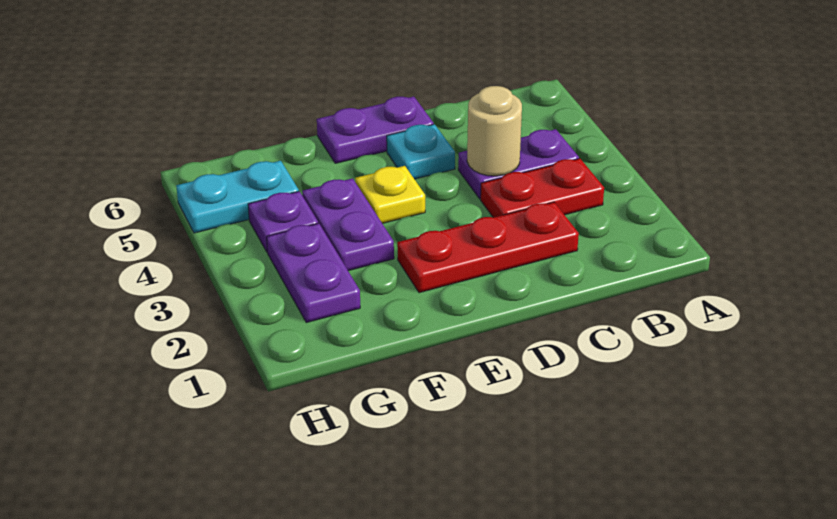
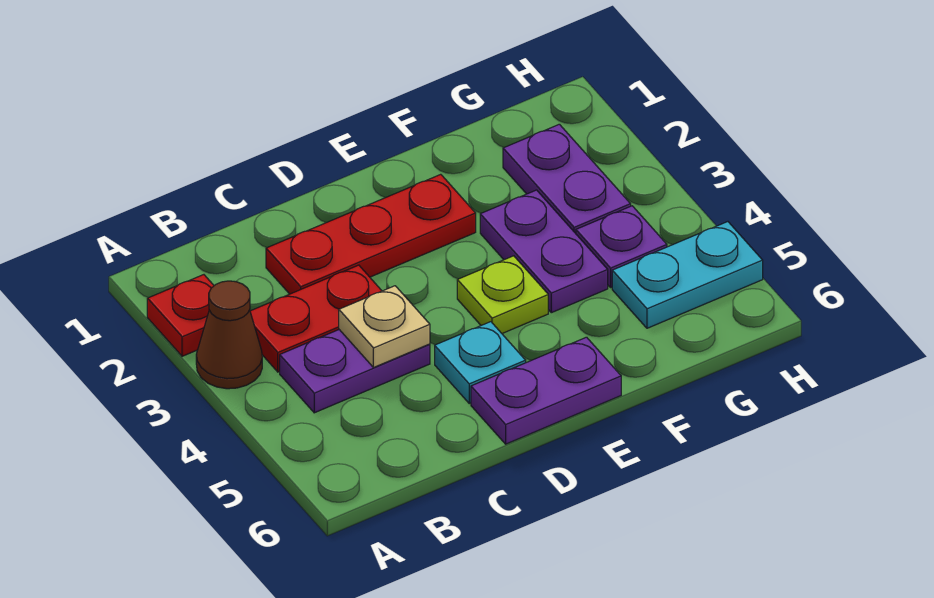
none -> red plate A2 level 1
none -> brown cone A3 level 1
tan round brick C4 level 2 -> tan plate C4 level 2
yellow plate E4 level 1 -> lime plate E4 level 1

